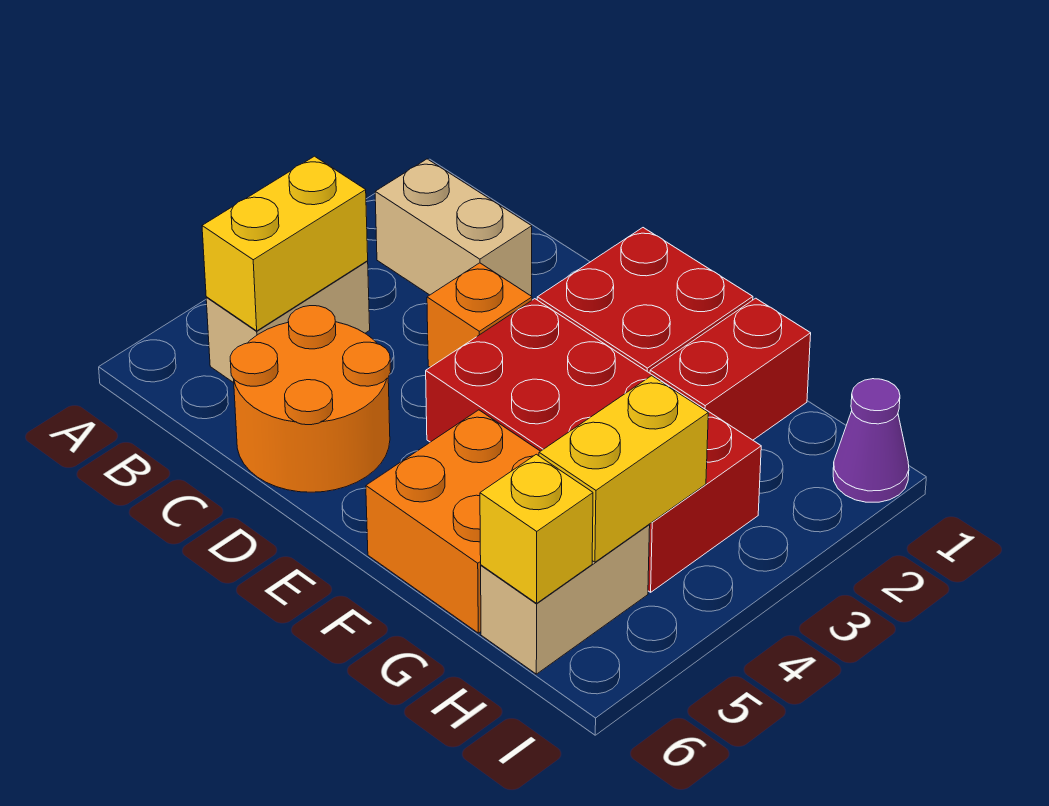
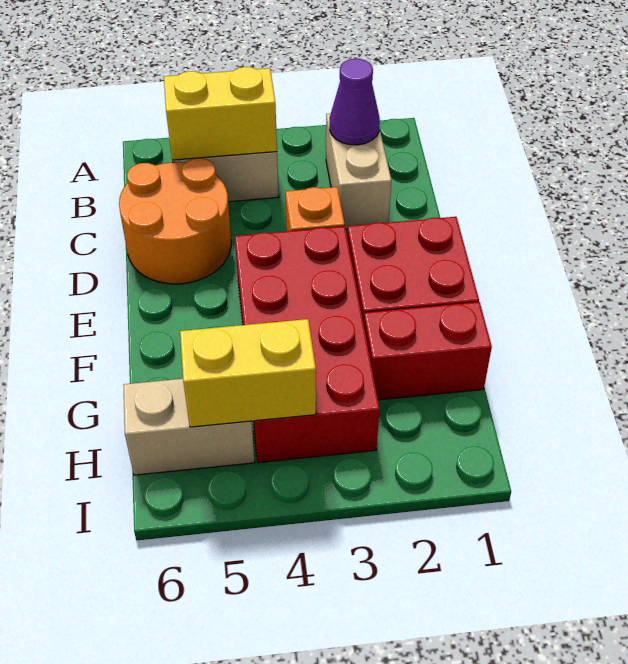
orange brick F5:G6 level 1 -> none
yellow brick H6 level 2 -> none
purple cone I1 level 1 -> purple cone B2 level 2

